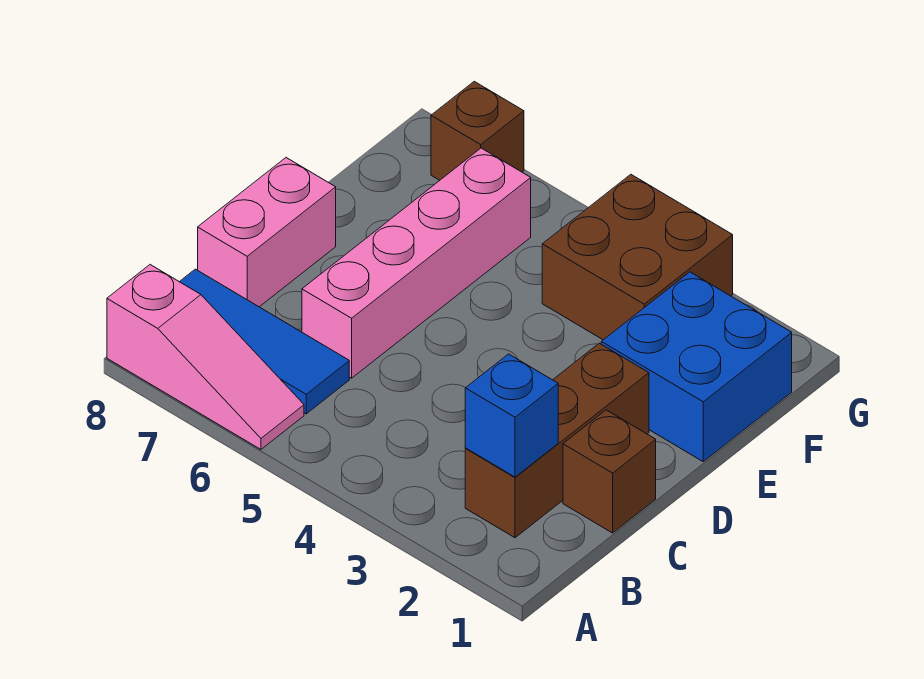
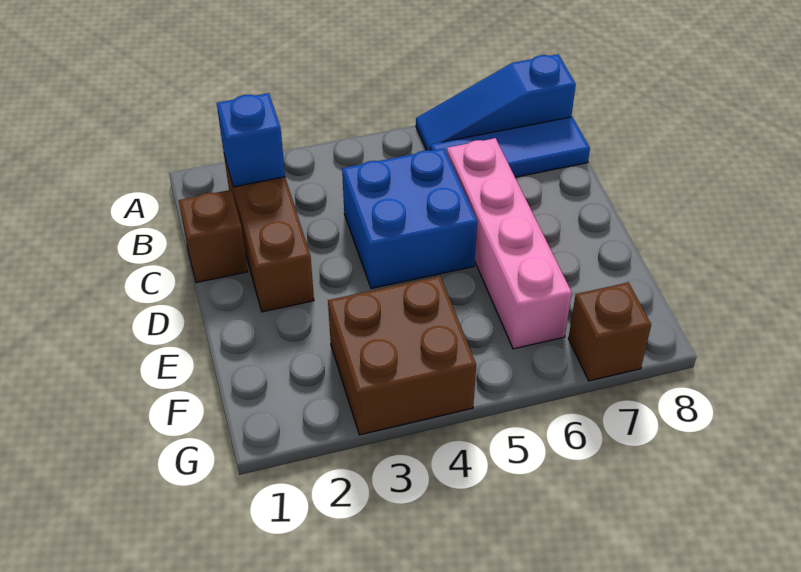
pink slope A6:A8 level 1 top 8 -> blue slope A6:A8 level 1 top 8
pink brick C8:D8 level 1 -> none
blue brick E1:F2 level 1 -> blue brick C4:D5 level 1

